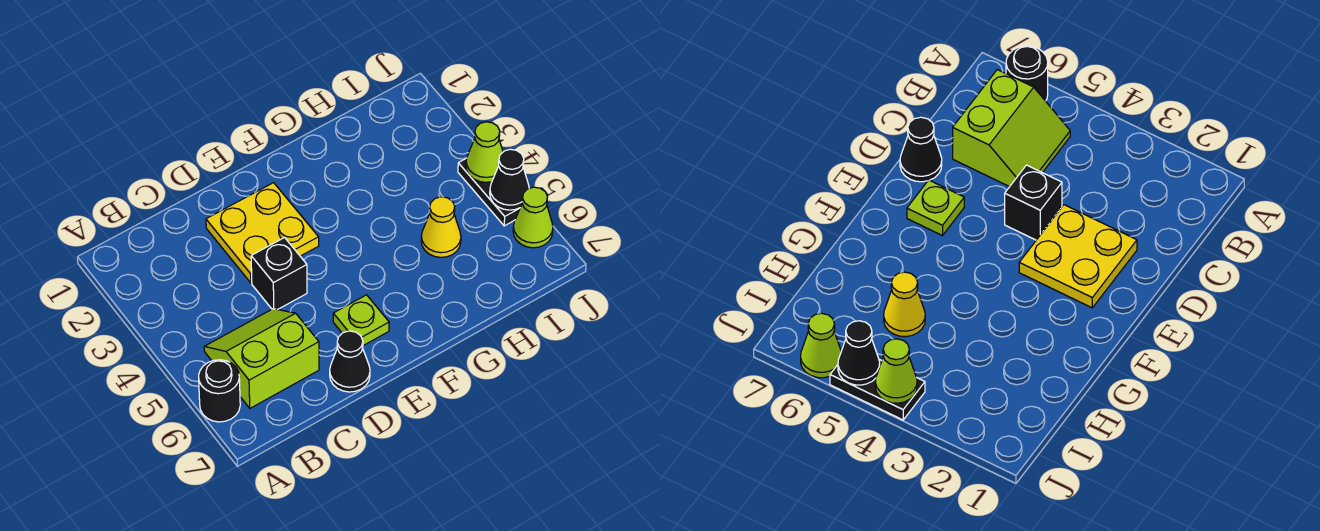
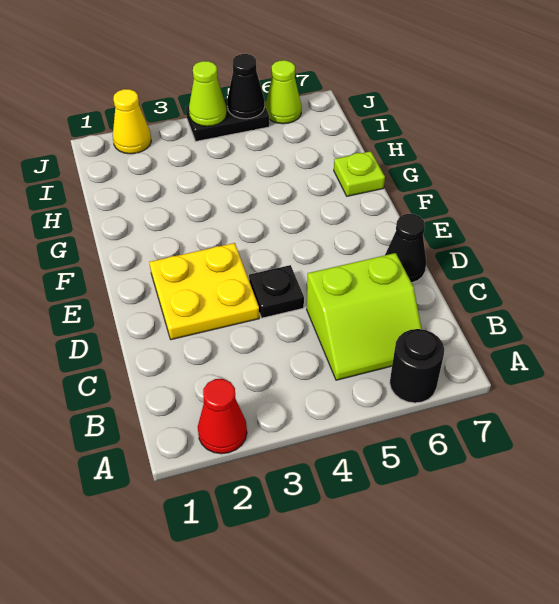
none -> red cone A2 level 1
lime slope B5:C6 level 1 top 6 -> lime slope B5:C6 level 1 top C
black brick D4 level 1 -> black plate D4 level 1
lime plate E6 level 1 -> lime plate G7 level 1
yellow cone H5 level 1 -> yellow cone J2 level 1

